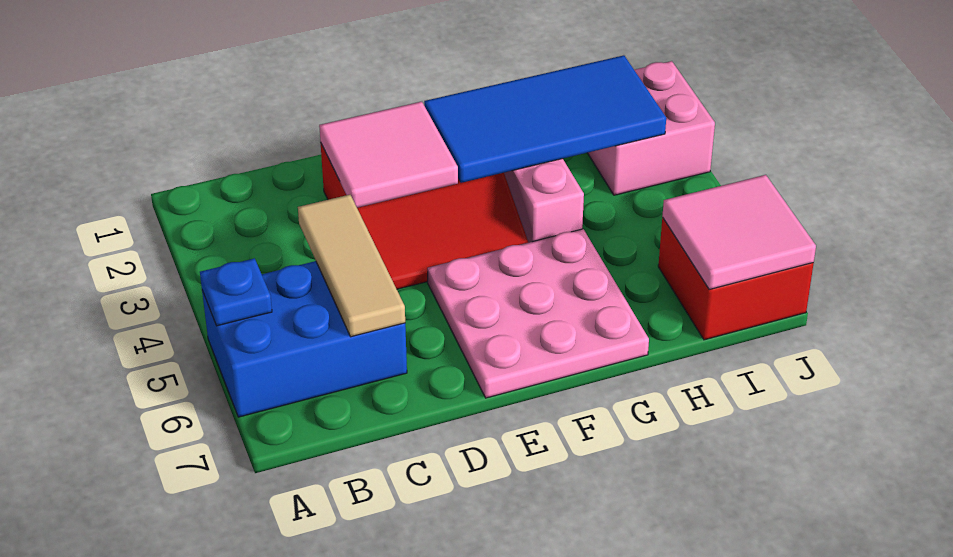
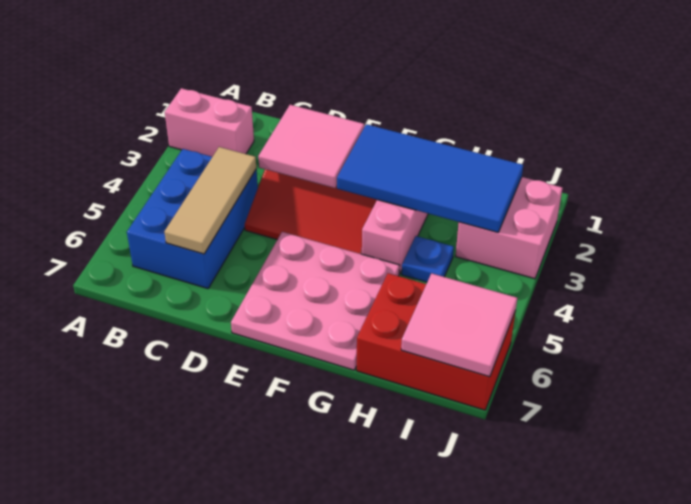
none -> pink brick A2:B2 level 1
blue brick A5:C6 level 1 -> blue brick B4:C6 level 1
blue plate A5 level 2 -> blue plate H4 level 1
red brick I6:J7 level 1 -> red brick H6:J7 level 1

